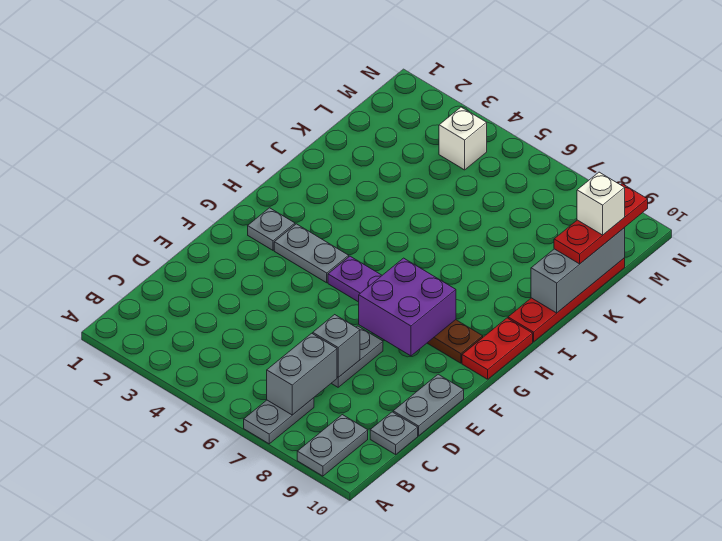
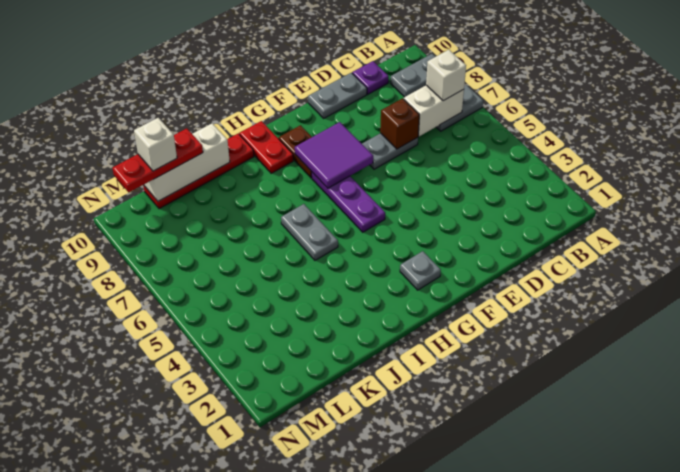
grey brick B7:C7 level 2 -> white brick B7:C7 level 2
grey plate C10 level 1 -> purple plate C10 level 1
grey brick D7 level 2 -> brown brick D7 level 2
purple brick F7:G8 level 2 -> purple tile F7:G8 level 2
grey plate G3:G4 level 1 -> grey plate I5:I6 level 1
red plate G10:H10 level 1 -> red plate H9:H10 level 1
grey brick J10:L10 level 2 -> white brick J10:L10 level 2
white brick M4 level 1 -> white brick B7 level 3

